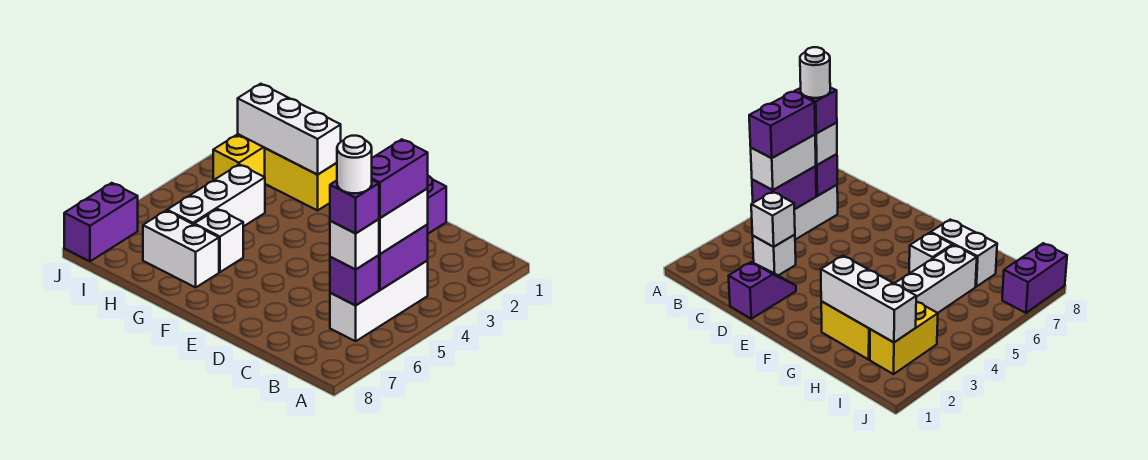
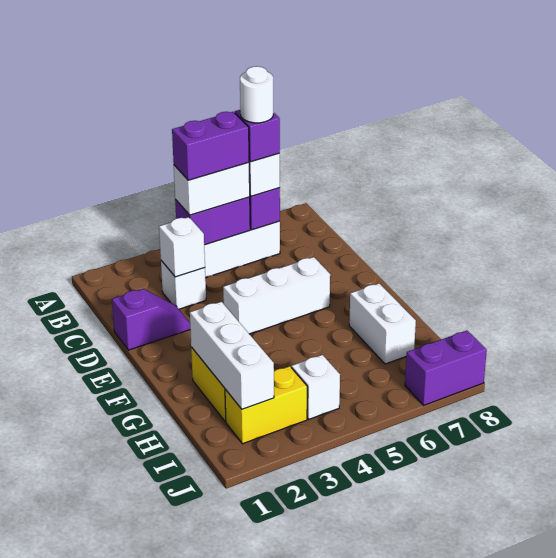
white brick G6 level 1 -> white brick I4 level 1
white brick H4:H6 level 1 -> white brick E4:E6 level 1

